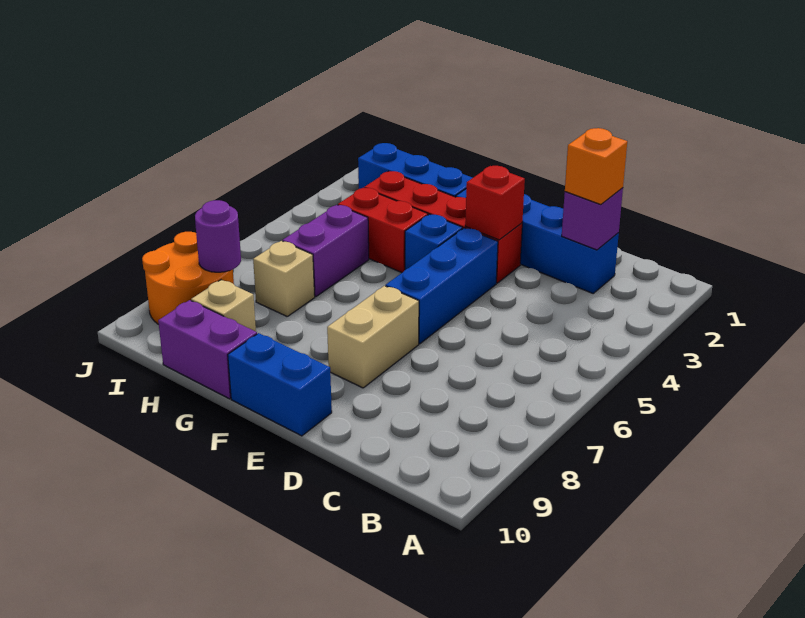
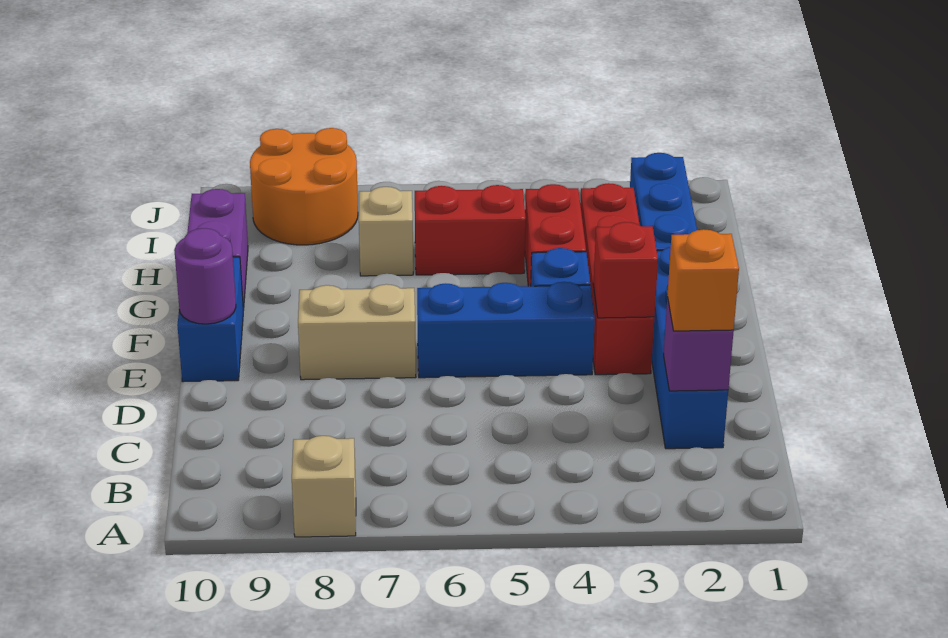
purple brick H5:H6 level 1 -> red brick H5:H6 level 1
tan brick H9 level 1 -> tan brick A8 level 1
purple round brick I8 level 2 -> purple round brick E10 level 2

